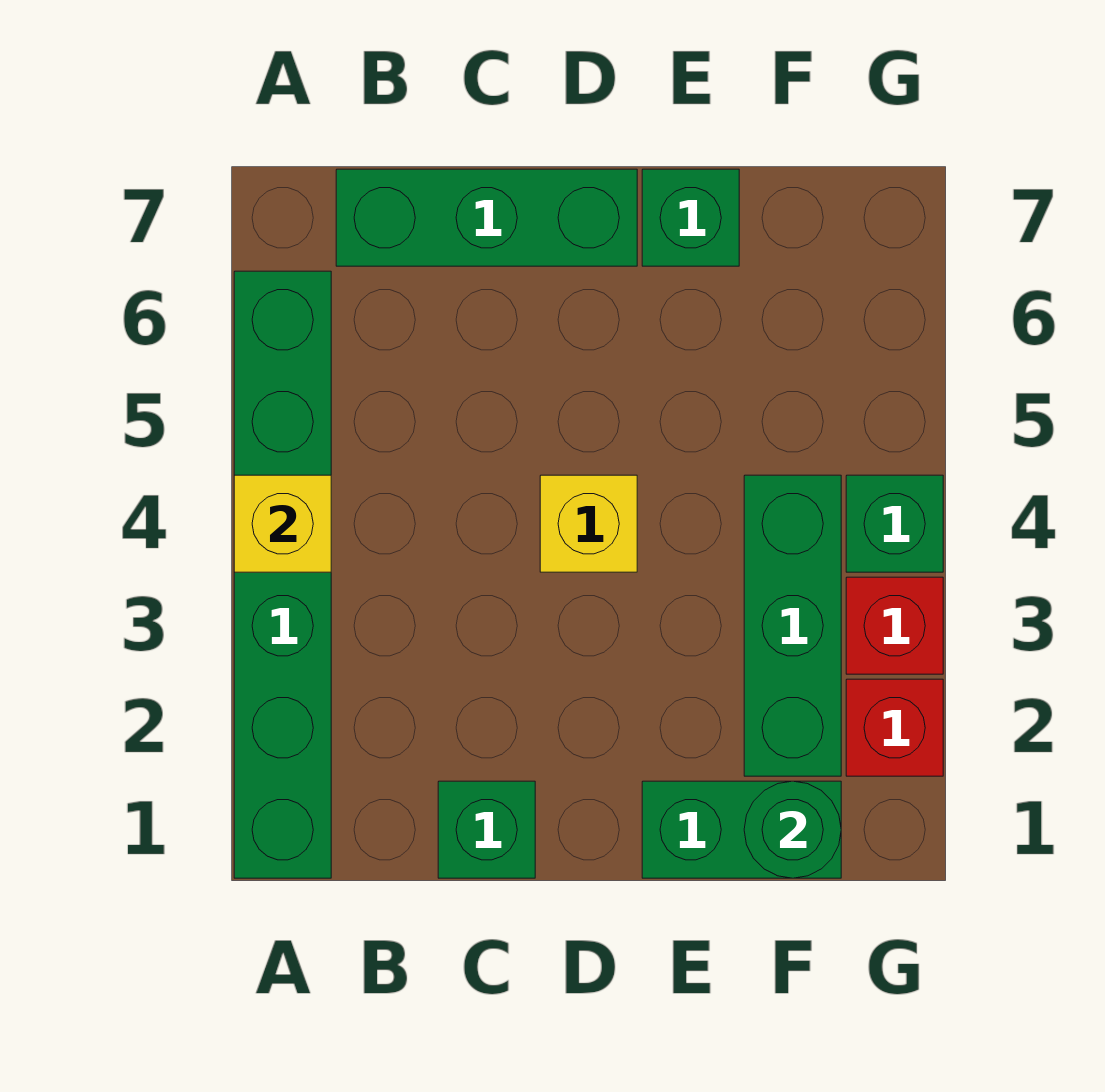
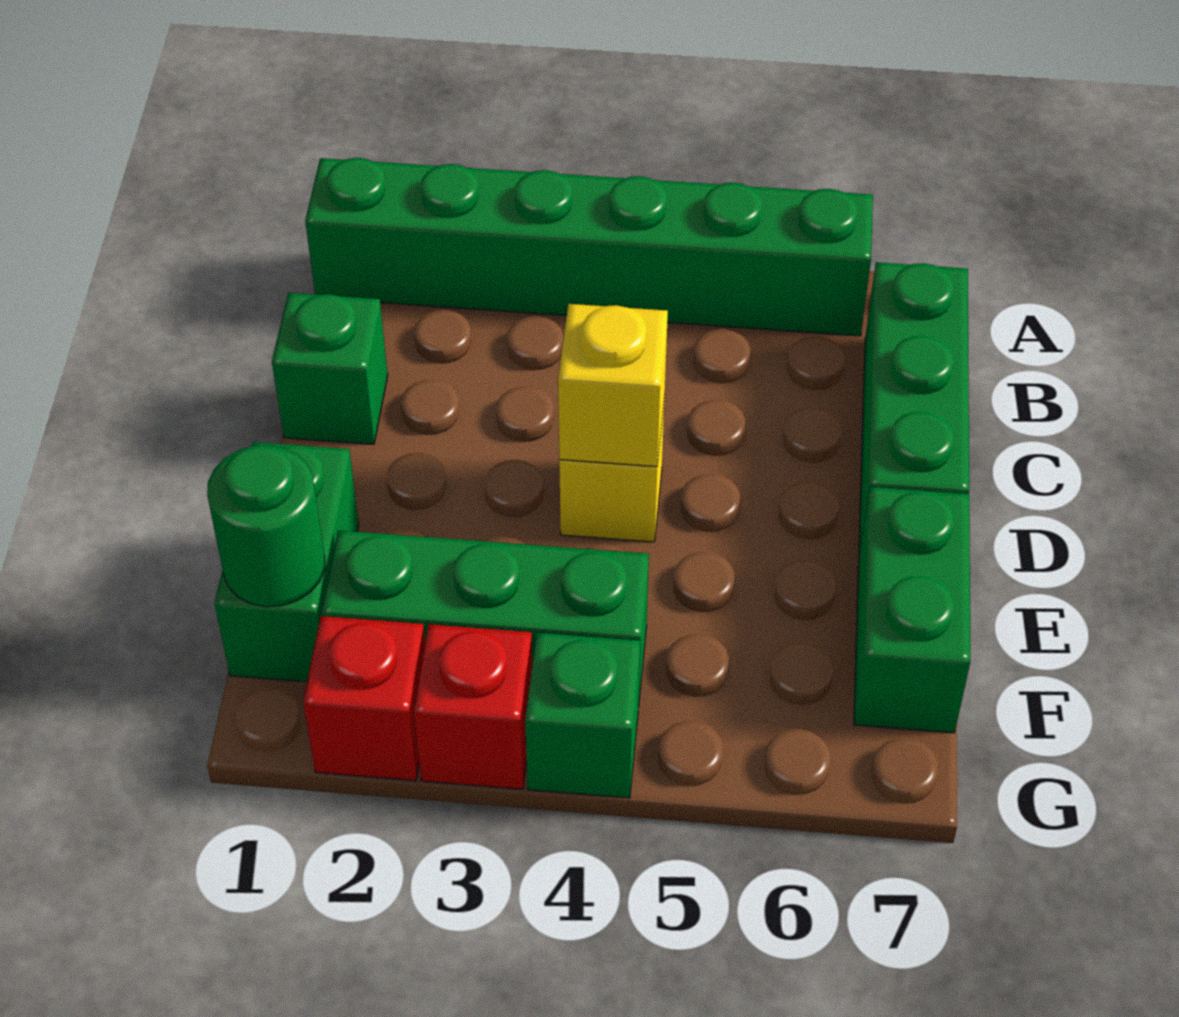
yellow brick A4 level 2 -> yellow brick D4 level 2
green brick E7 level 1 -> green brick E7:F7 level 1

